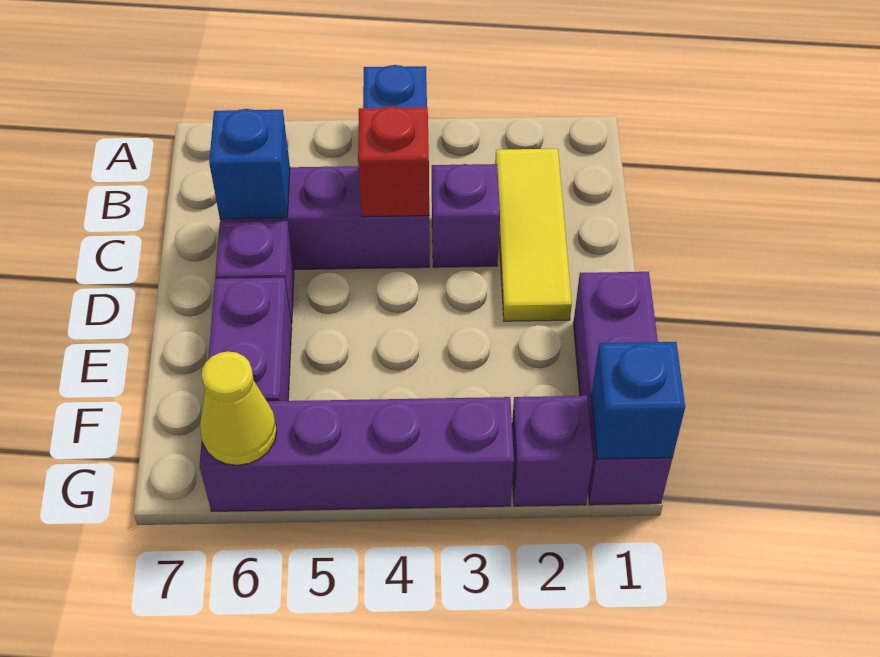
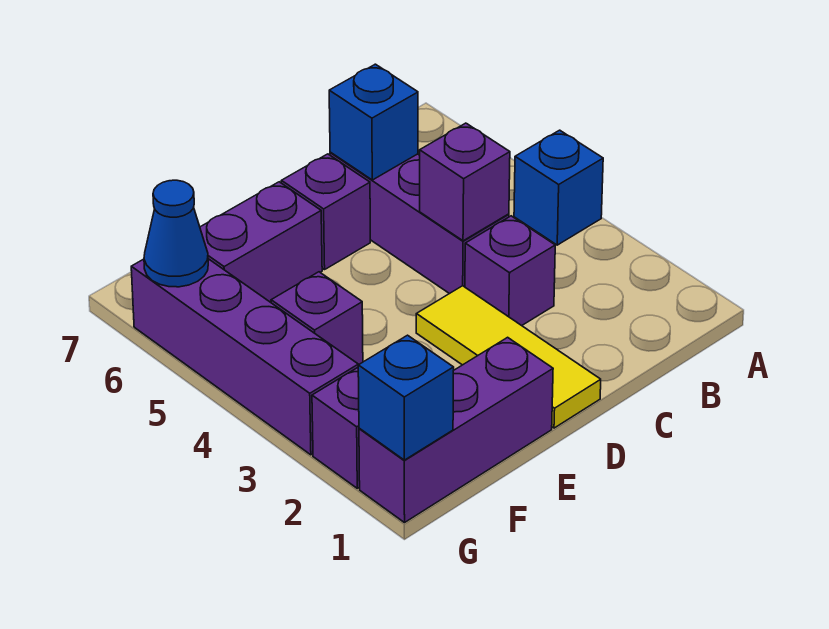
yellow tile B2:D2 level 1 -> yellow tile D1:D3 level 1
red brick C4 level 2 -> purple brick C4 level 2
none -> purple brick F4 level 1
yellow cone G6 level 2 -> blue cone G6 level 2

